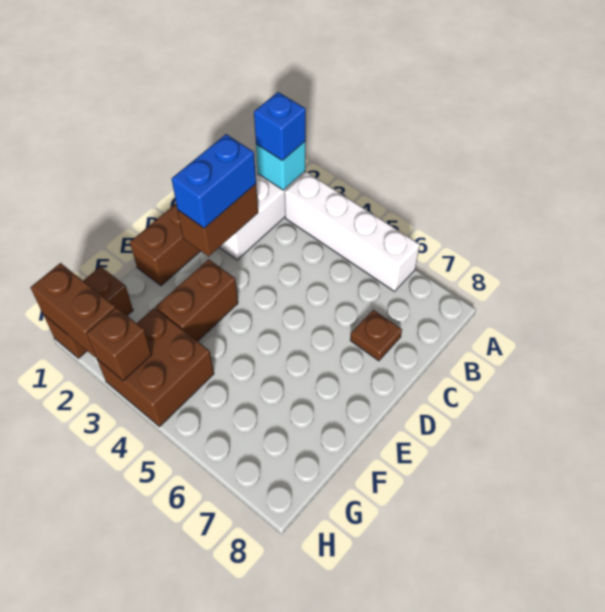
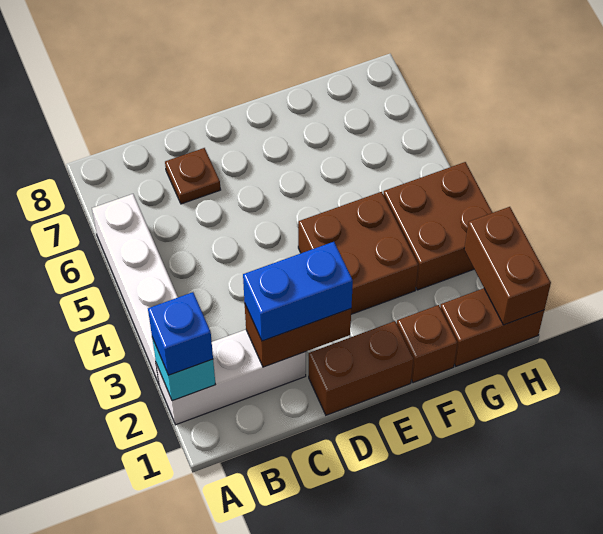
brown brick E3:F3 level 1 -> brown brick E3:F4 level 1
brown brick H3 level 2 -> brown brick F1 level 1

